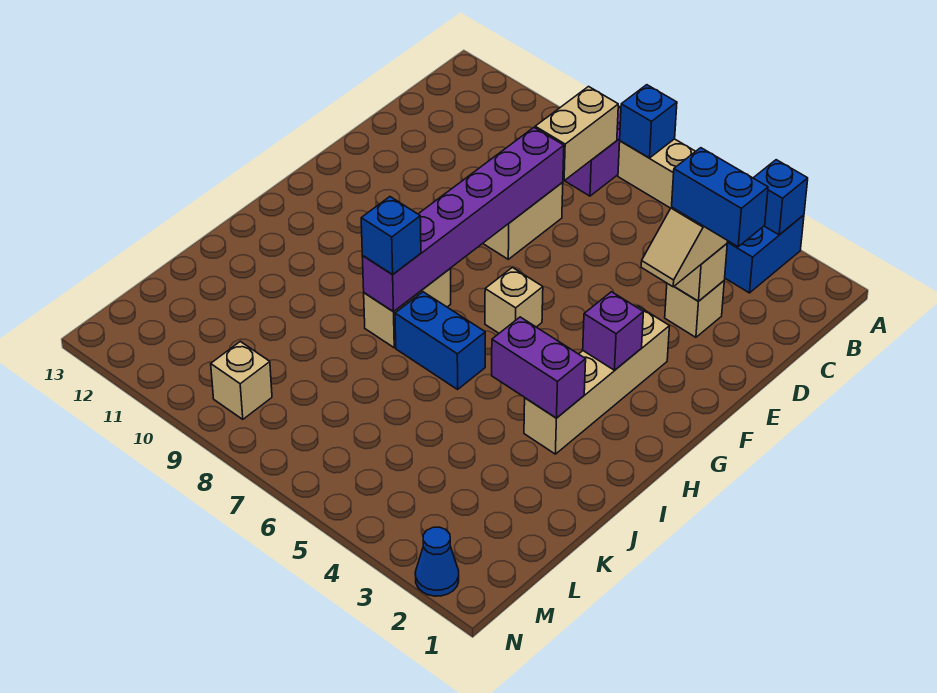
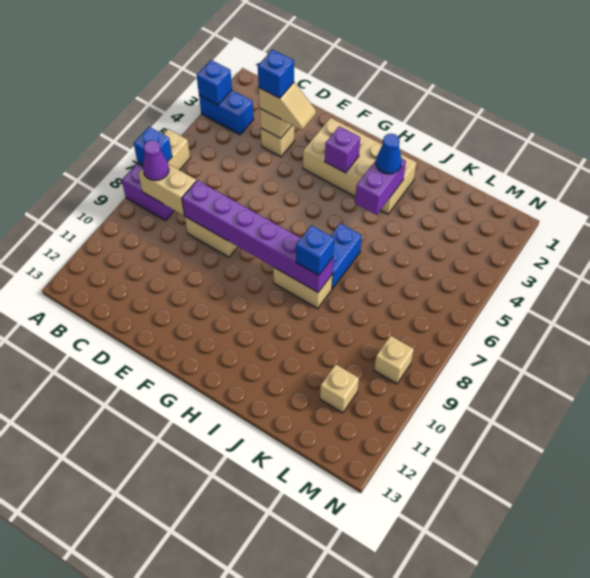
none -> purple cone B8 level 3
blue brick D2:D3 level 4 -> blue brick D3 level 4
tan brick F3:I3 level 1 -> tan brick F2:I3 level 1
tan brick G6 level 1 -> tan brick L11 level 1
blue cone N2 level 1 -> blue cone I3 level 3

